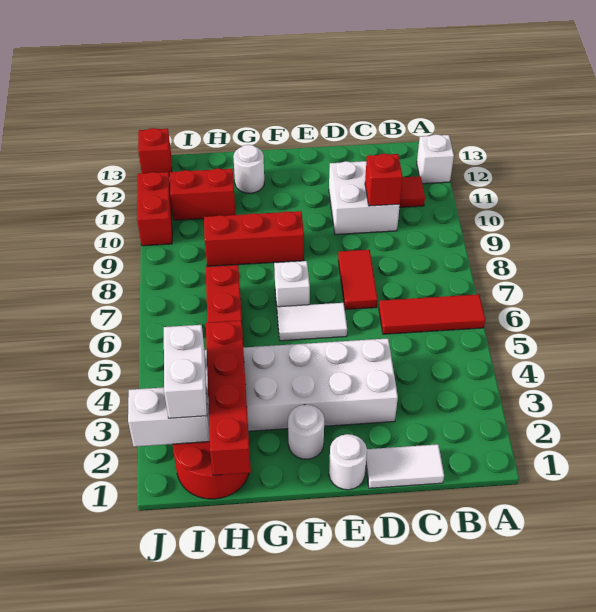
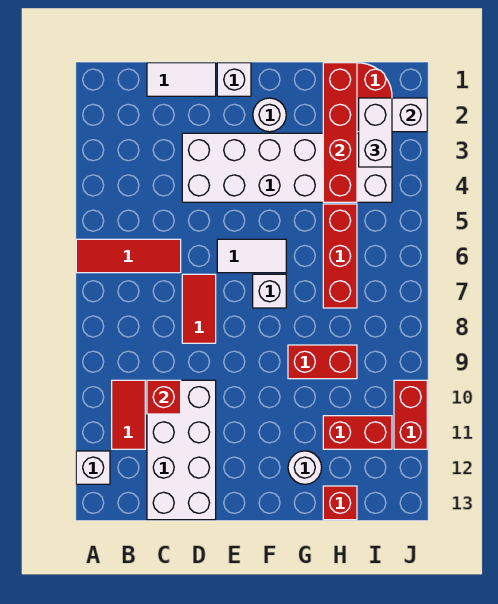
red tile B11 level 1 -> red tile B10:B11 level 1
white brick C10:D11 level 1 -> white brick C10:D13 level 1
white round brick E1 level 1 -> white brick E1 level 1
red brick F9:H9 level 1 -> red brick G9:H9 level 1
red brick J13 level 1 -> red brick H13 level 1

